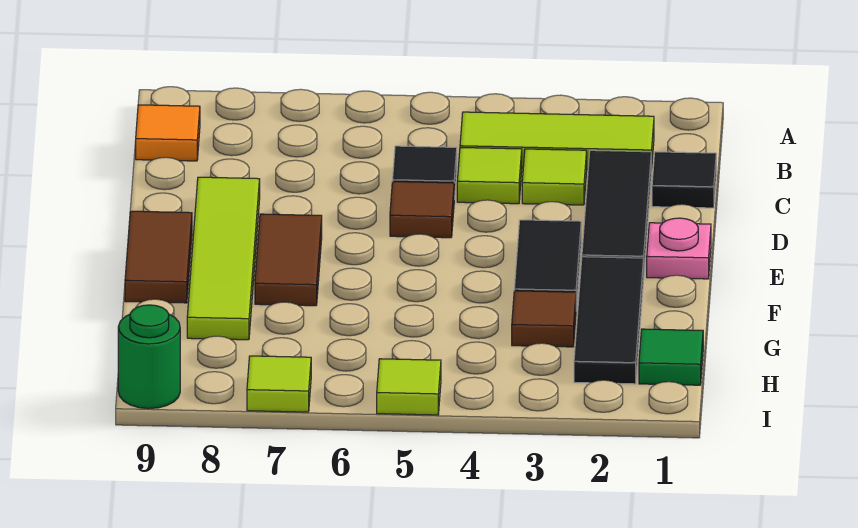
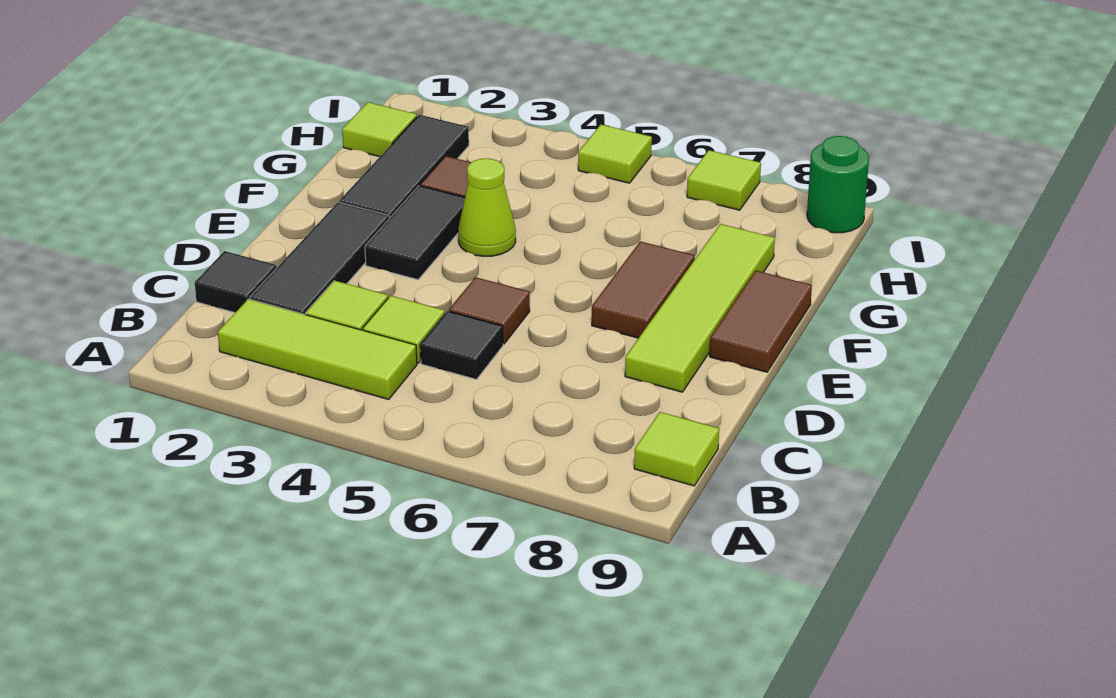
orange tile B9 level 1 -> lime tile B9 level 1
pink plate E1 level 1 -> none
none -> lime cone F4 level 1
green tile H1 level 1 -> lime tile H1 level 1

